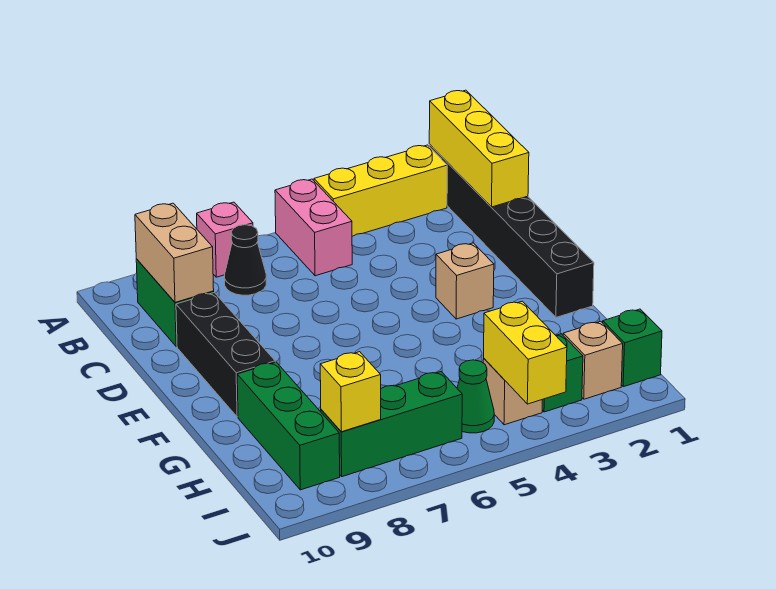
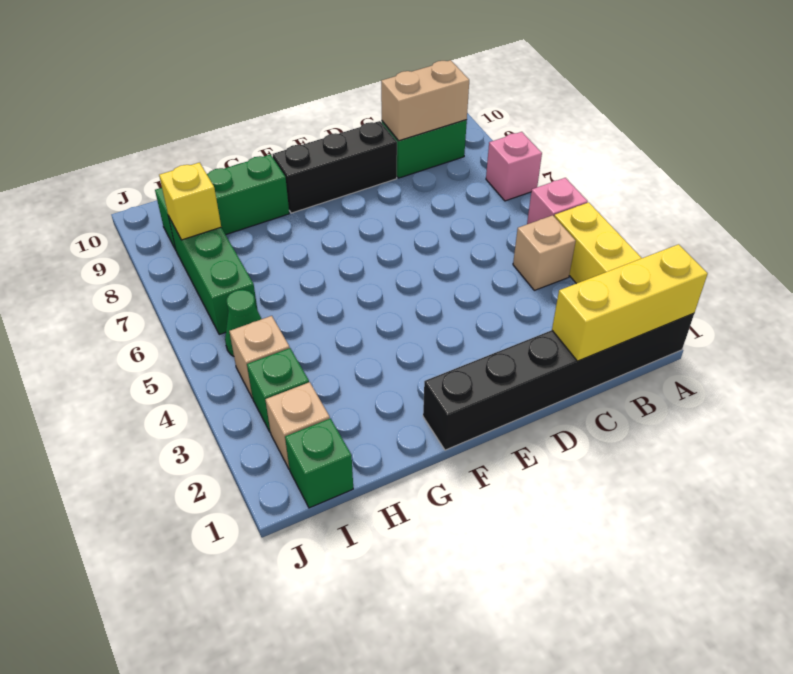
pink brick A5:B5 level 1 -> pink brick A5 level 1
black cone B7 level 1 -> none
tan brick E3 level 1 -> tan brick B4 level 1
yellow brick I4:J4 level 2 -> none

